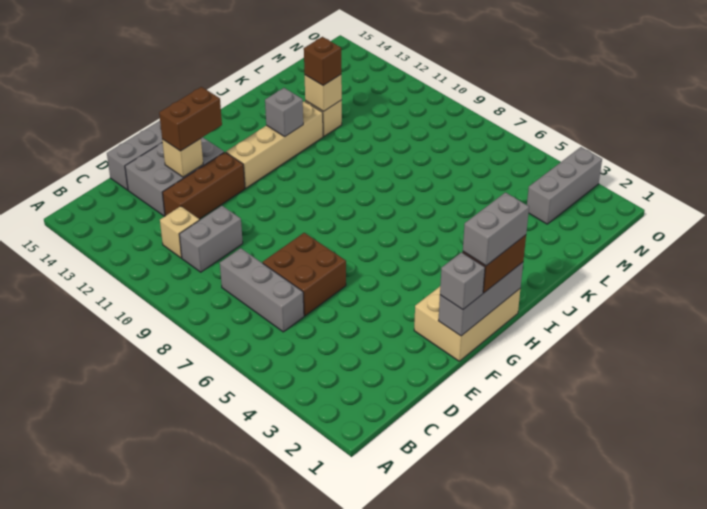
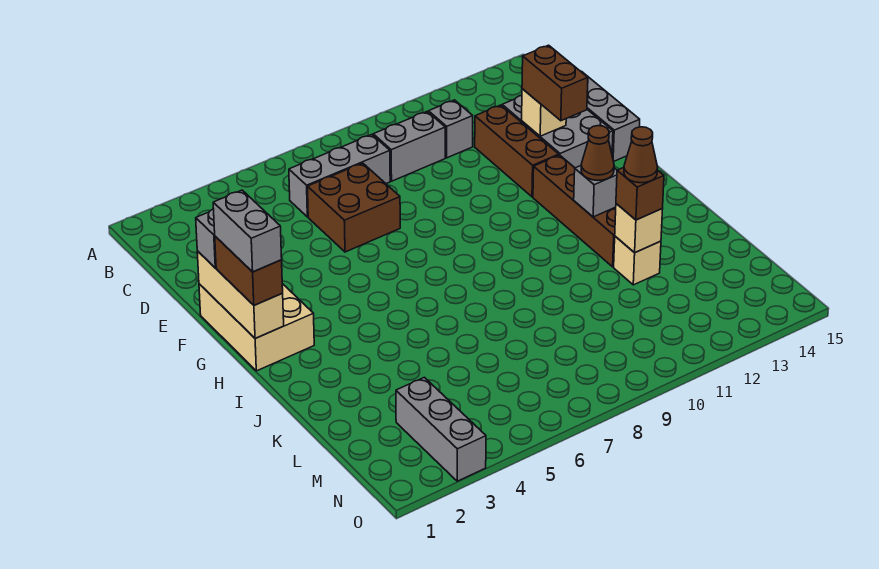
grey brick C10:D10 level 1 -> grey brick C9:C10 level 1
tan brick C11 level 1 -> grey brick C11 level 1
grey brick F1:H1 level 2 -> tan brick F1:H1 level 2
tan brick G12:J12 level 1 -> brown brick G12:J12 level 1
none -> brown cone I12 level 3
none -> brown cone K12 level 4

